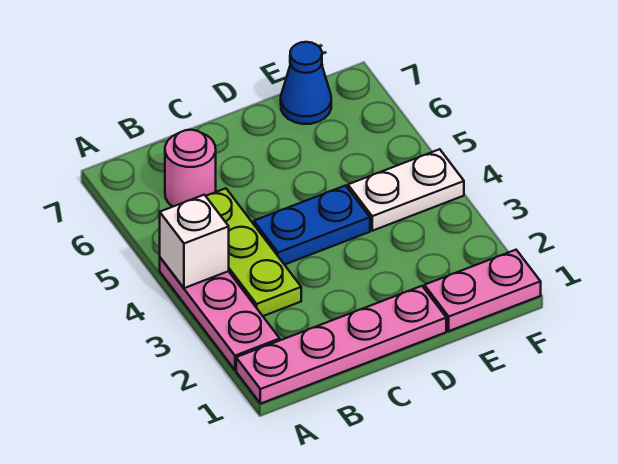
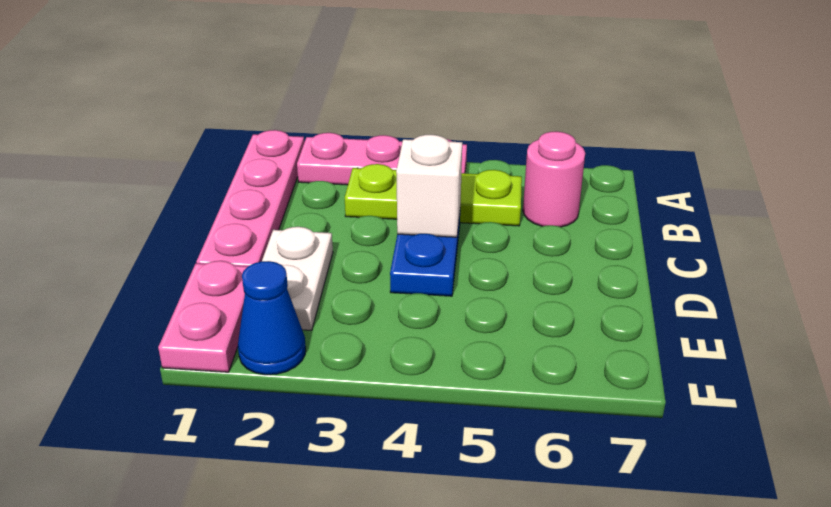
white brick A4 level 2 -> white brick C4 level 2
white plate E4:F4 level 1 -> white plate D2:E2 level 1
blue cone E7 level 1 -> blue cone F2 level 1

